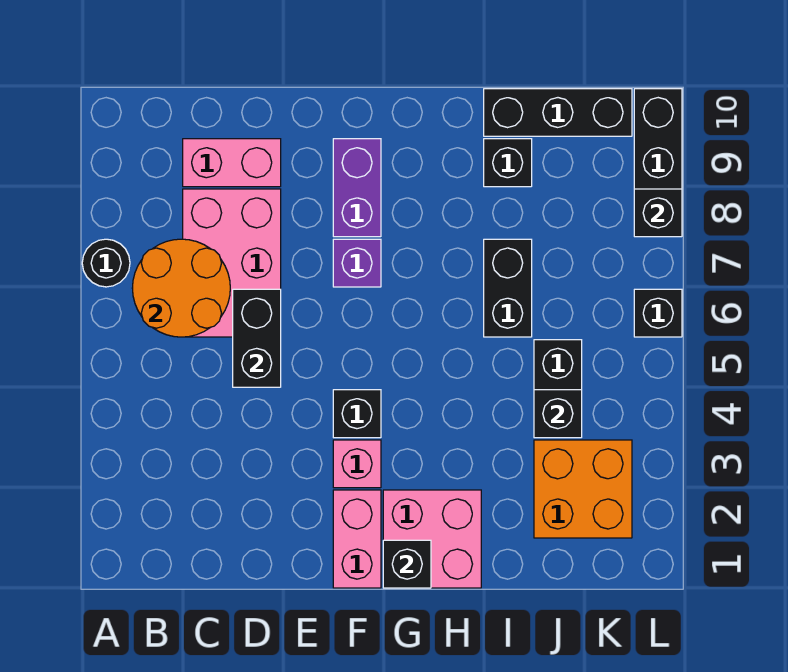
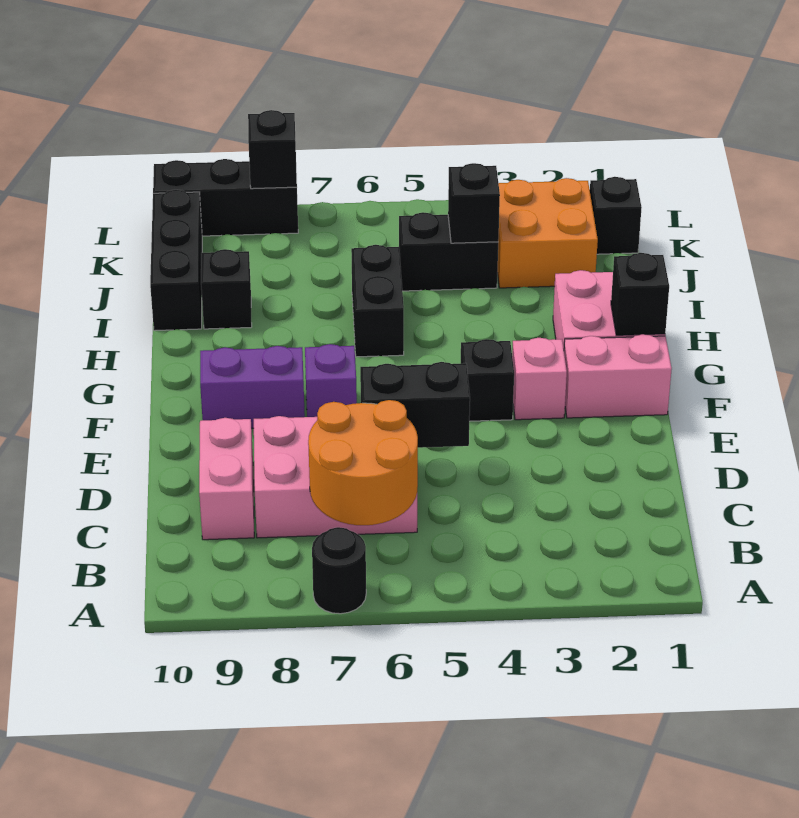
black brick I6:I7 level 1 -> black brick H6:I6 level 1
black brick L6 level 1 -> black brick K1 level 1

